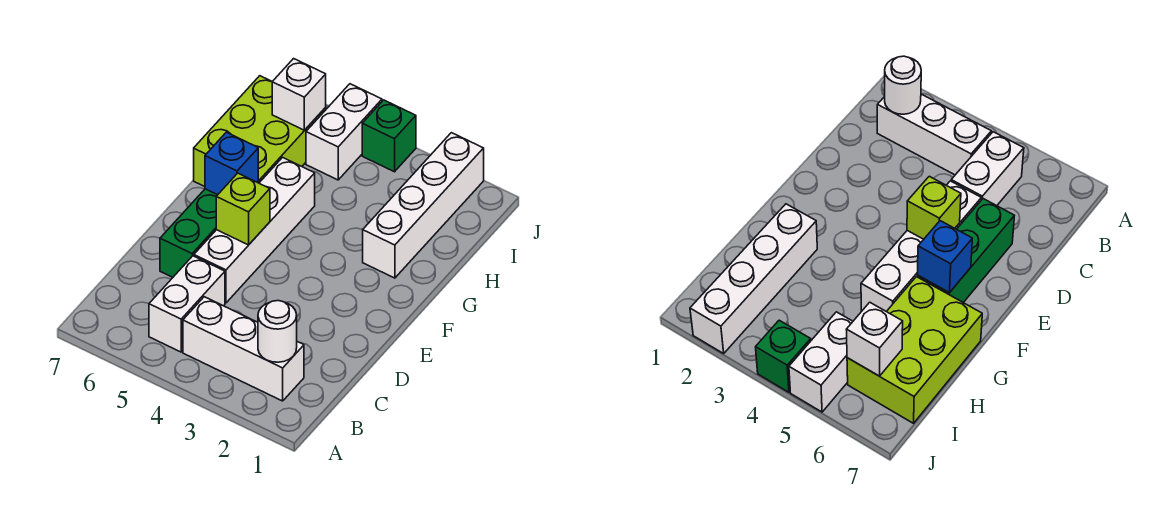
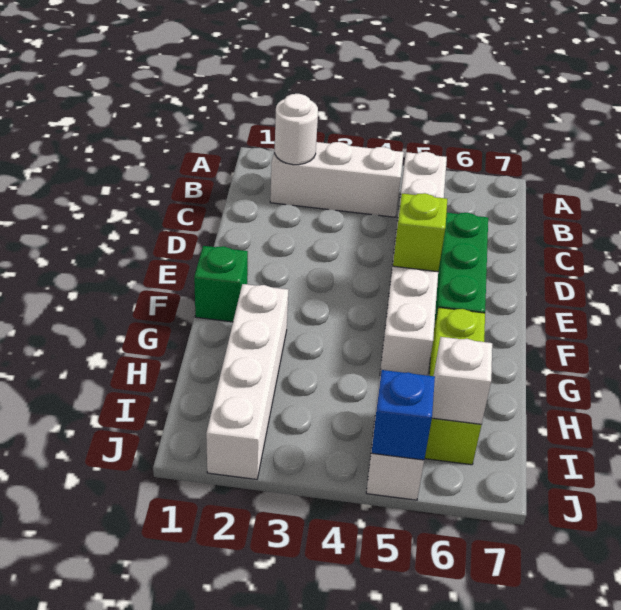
blue brick F6 level 2 -> blue brick J5 level 2
lime brick G6:I7 level 1 -> lime brick G6:I6 level 1
green brick J4 level 1 -> green brick F1 level 1

